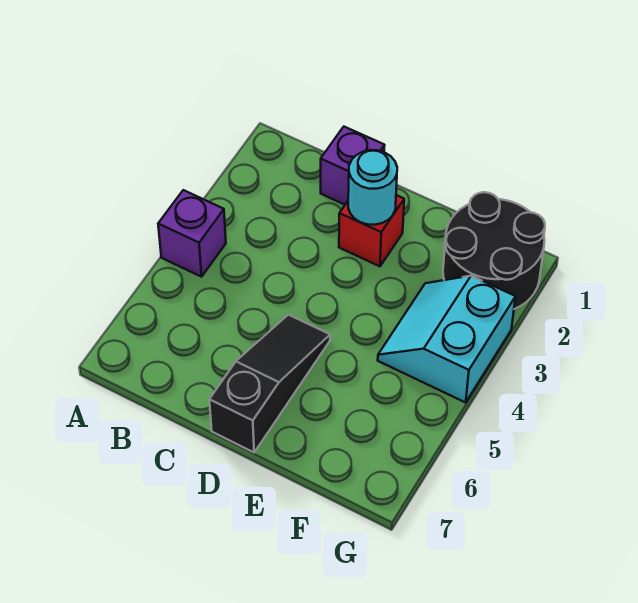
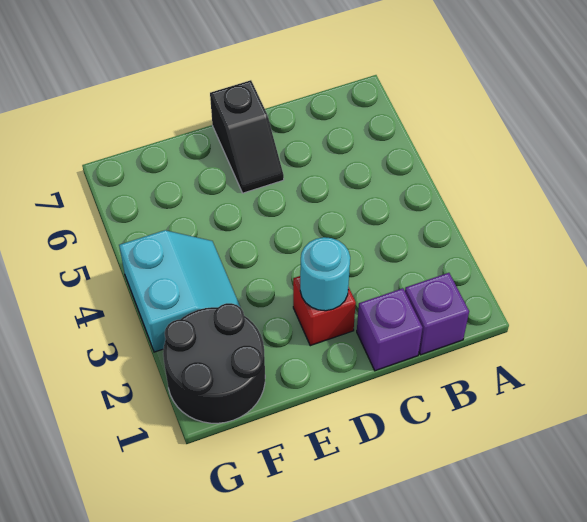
purple brick A4 level 1 -> purple brick B1 level 1
black slope D5:D7 level 1 top 7 -> black slope D6:D7 level 1 top 7

